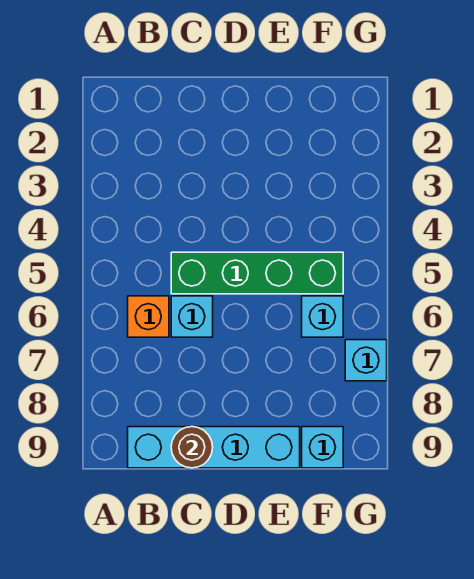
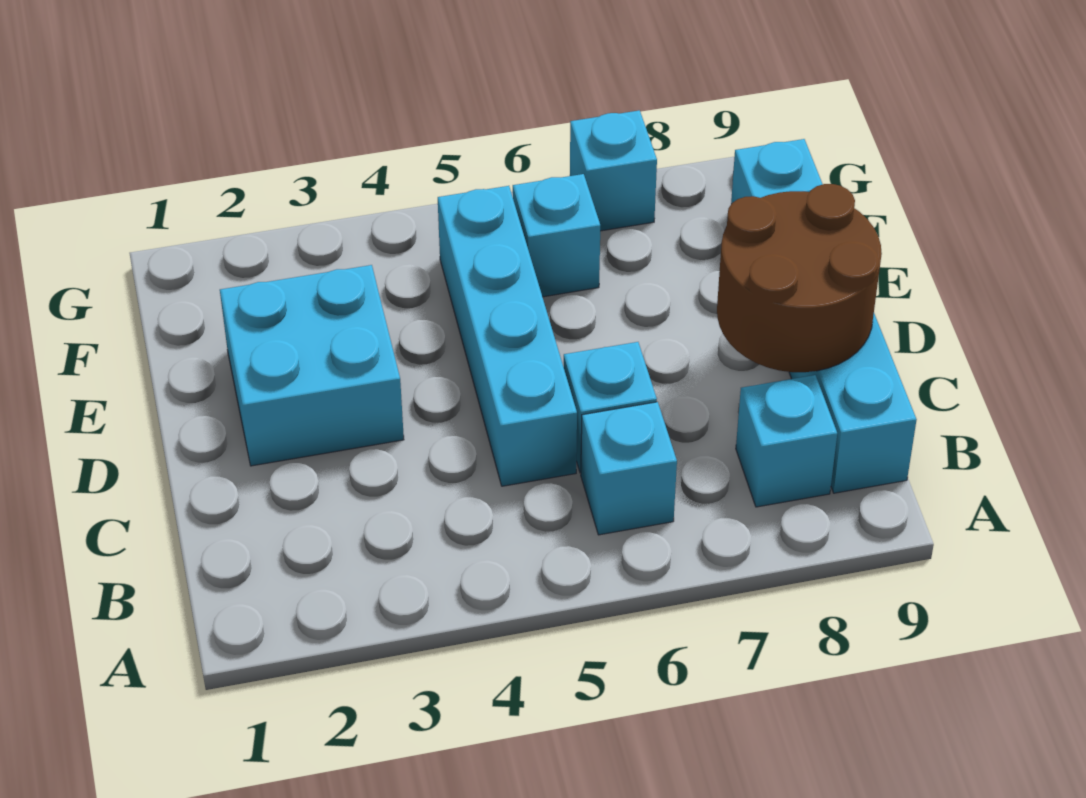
orange brick B6 level 1 -> cyan brick B6 level 1
none -> cyan brick B8 level 1
green brick C5:F5 level 1 -> cyan brick C5:F5 level 1
brown round brick C9 level 2 -> brown round brick C8:D9 level 2
none -> cyan brick D2:E3 level 1

